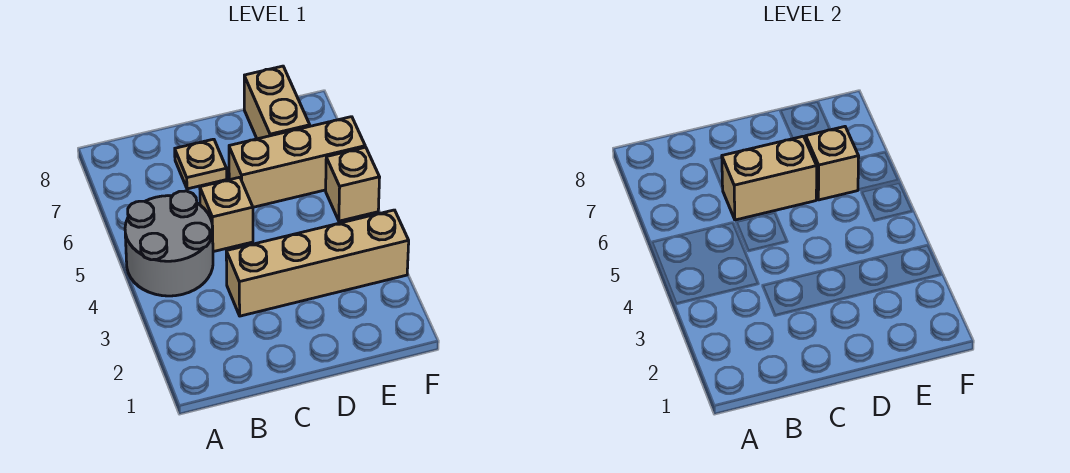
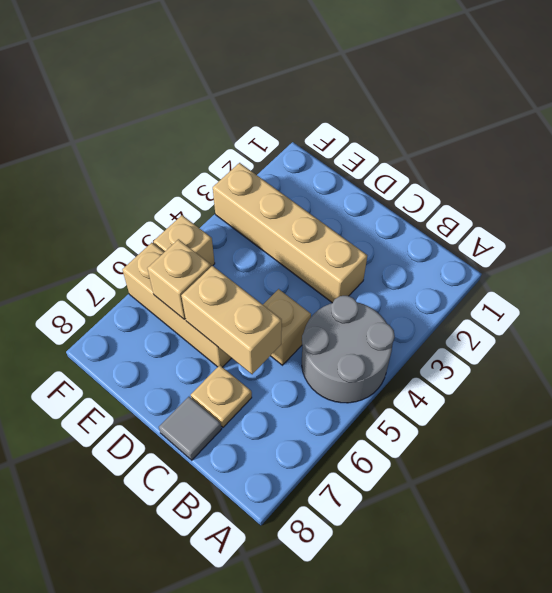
none -> grey tile C8 level 1
tan brick E7:E8 level 1 -> none

